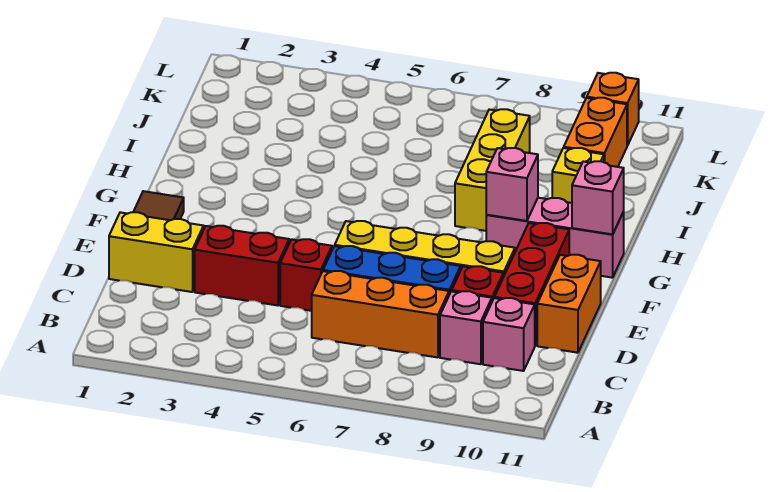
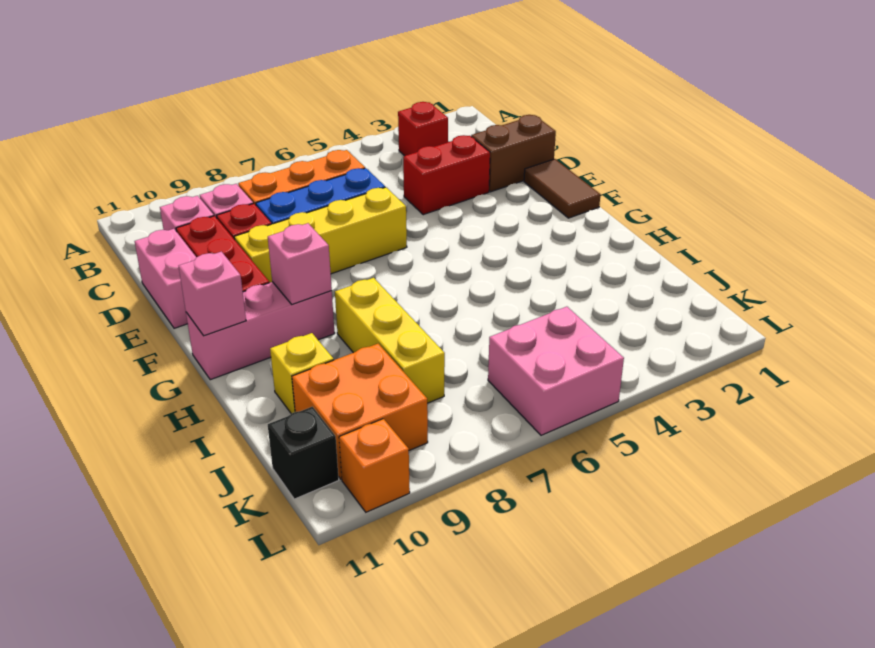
yellow brick D1:D2 level 1 -> brown brick D1:D2 level 1
red brick D5 level 1 -> red brick B3 level 1
orange brick D11:E11 level 1 -> pink brick D11:E11 level 1
orange brick J10:K10 level 1 -> orange brick J9:K10 level 1
none -> pink brick K5:L6 level 1
none -> black brick K11 level 1

